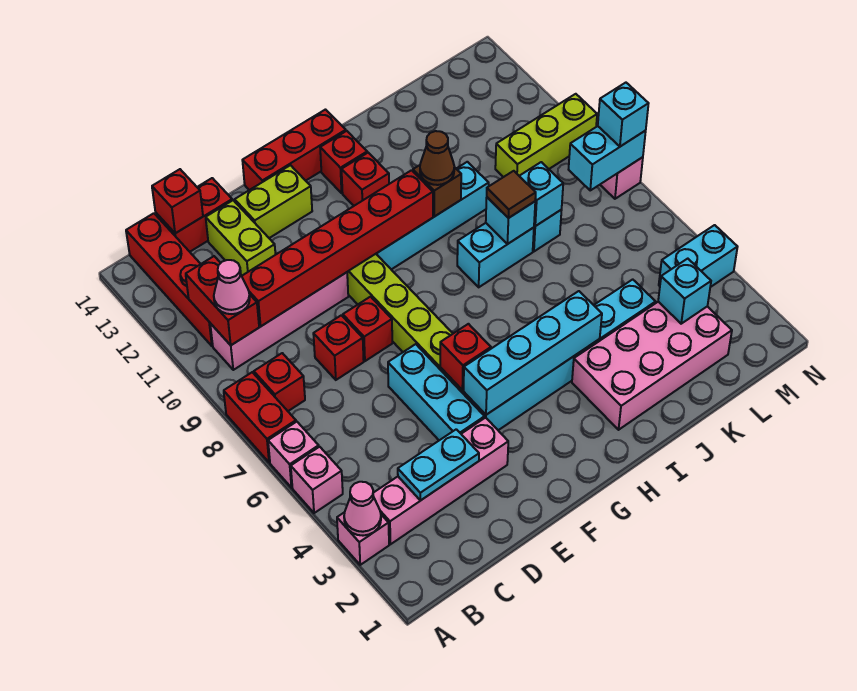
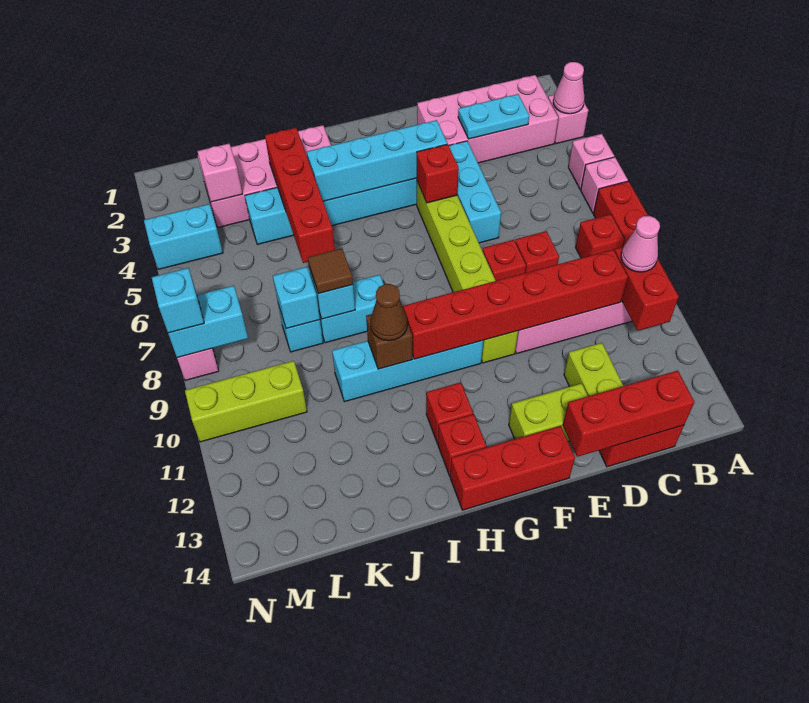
pink brick B3:E3 level 1 -> pink brick B2:E3 level 1
red brick B11:B14 level 1 -> red brick J3:J6 level 2
red brick C14 level 2 -> red brick C14:E14 level 2
cyan brick L3 level 2 -> pink brick L3 level 2

